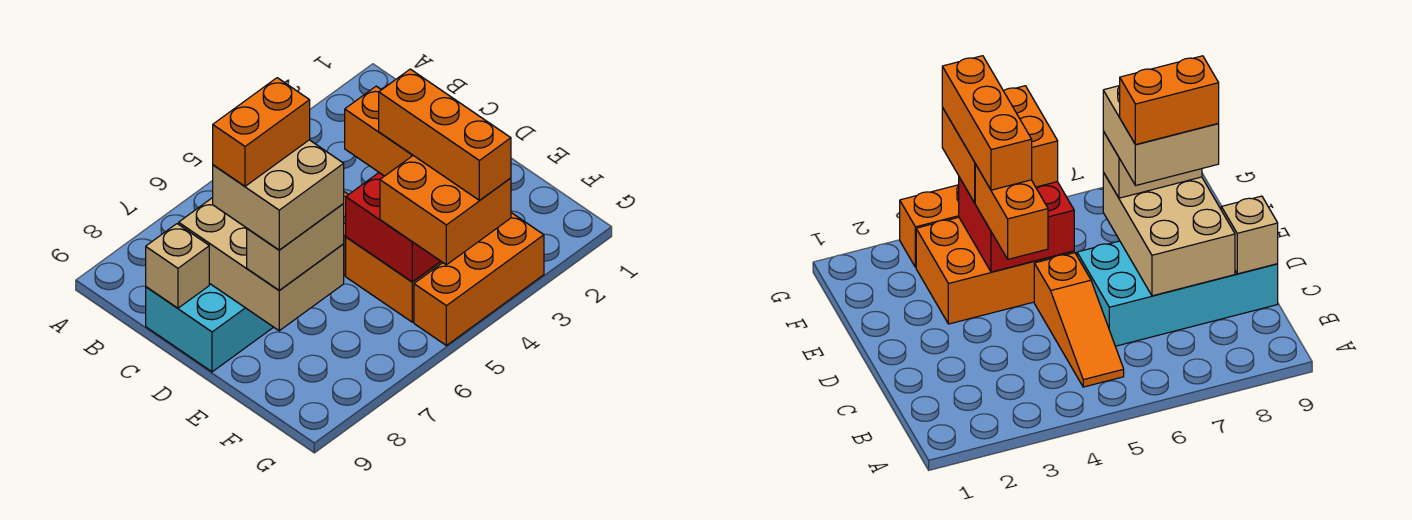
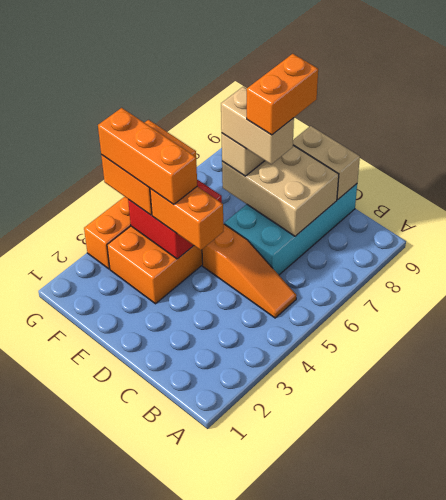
tan brick C9 level 2 -> tan brick C9:D9 level 2
tan brick D7:E8 level 4 -> tan brick D7:E7 level 4

